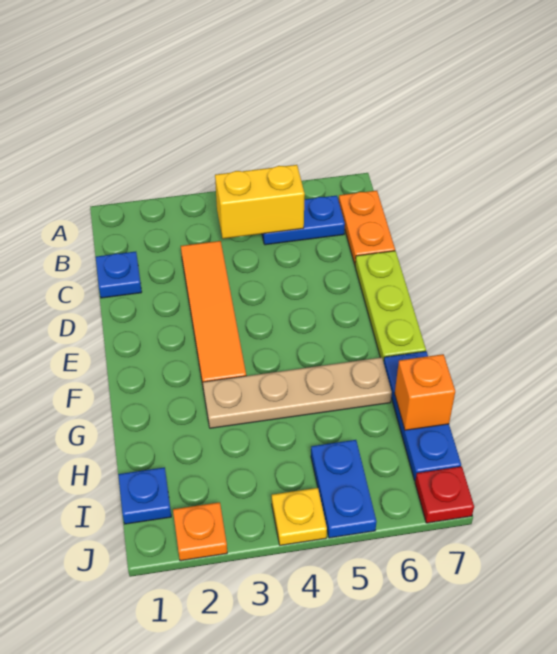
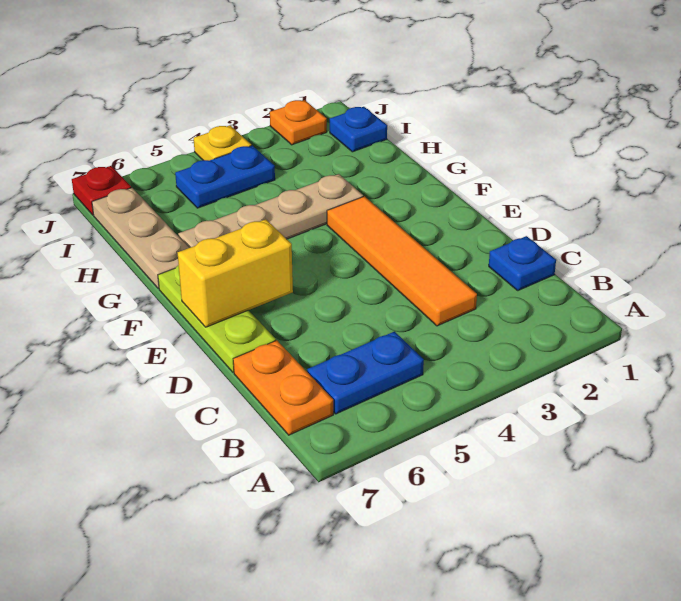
yellow brick B4:B5 level 2 -> yellow brick E6:E7 level 2
blue plate G7:I7 level 1 -> tan plate G7:I7 level 1
orange brick H7 level 2 -> none
blue plate I5:J5 level 1 -> blue plate I4:I5 level 1

